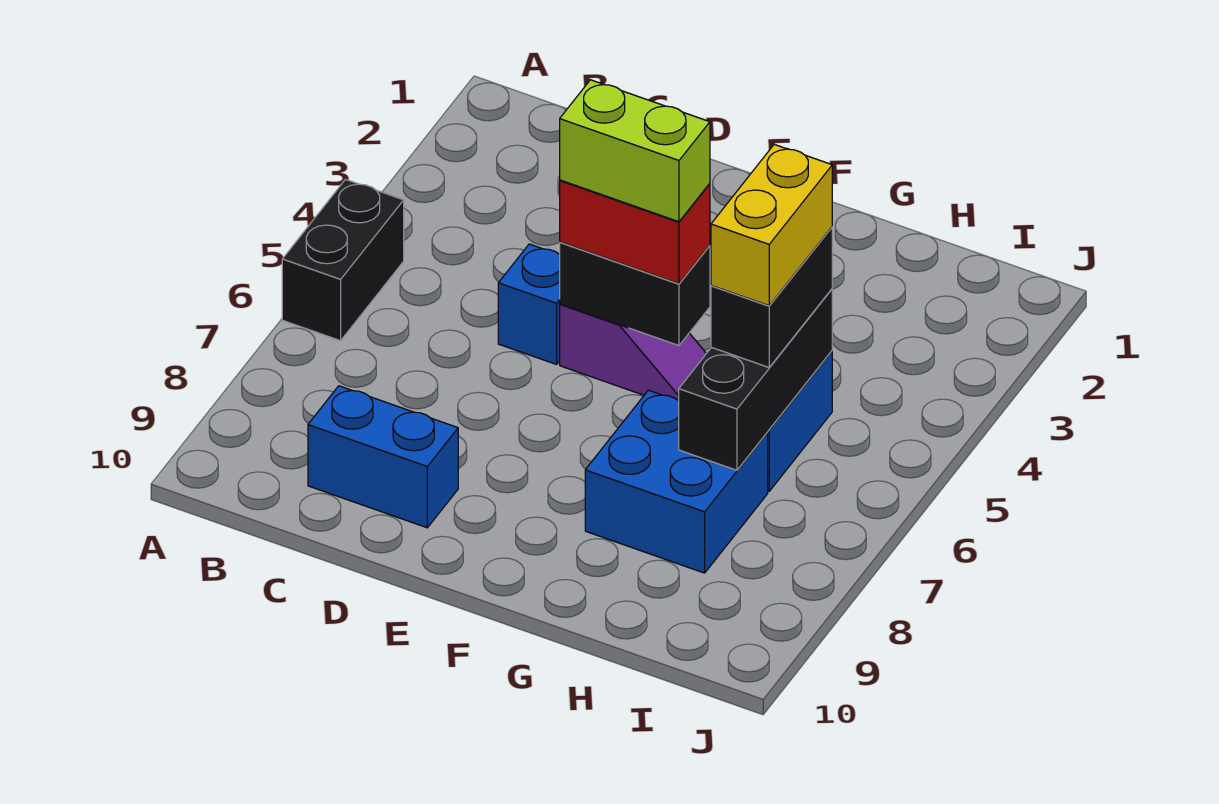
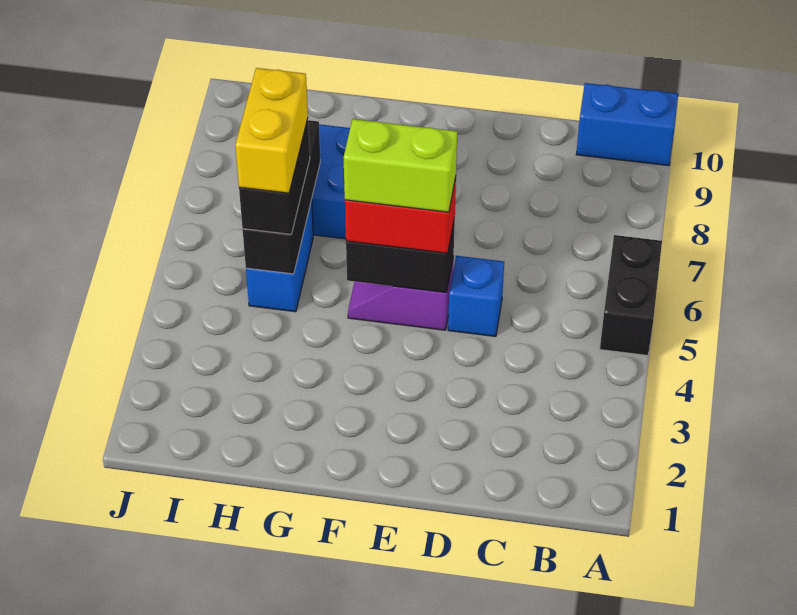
blue brick C9:D9 level 1 -> blue brick A10:B10 level 1

